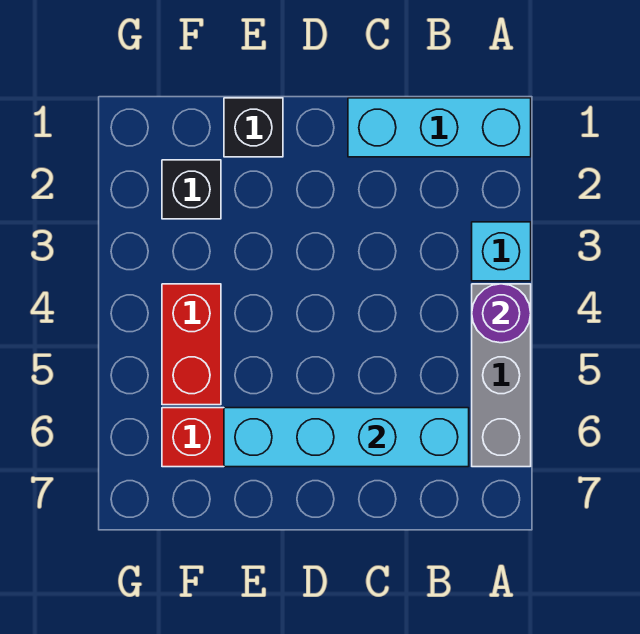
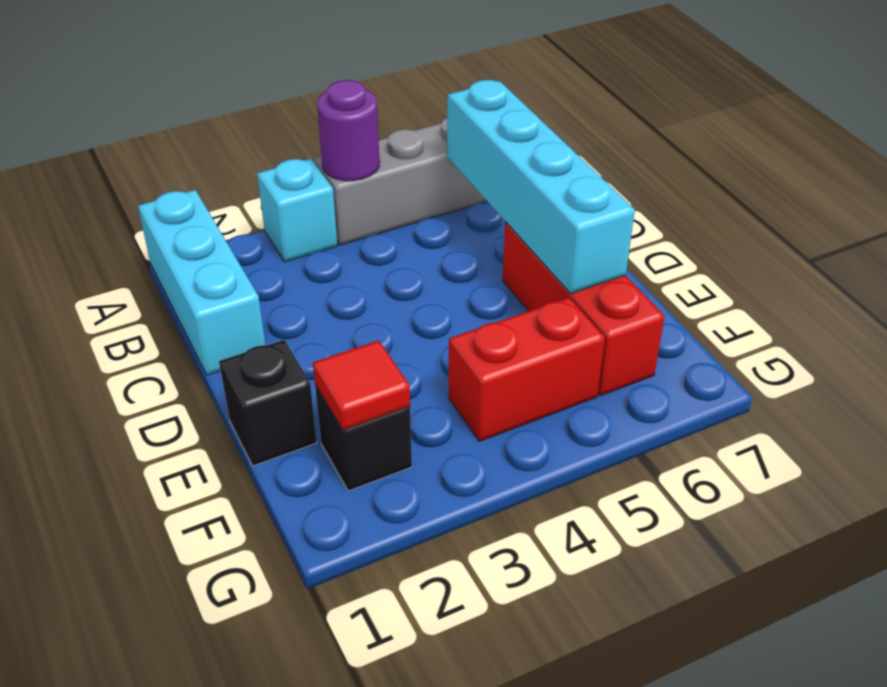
none -> red tile F2 level 2

